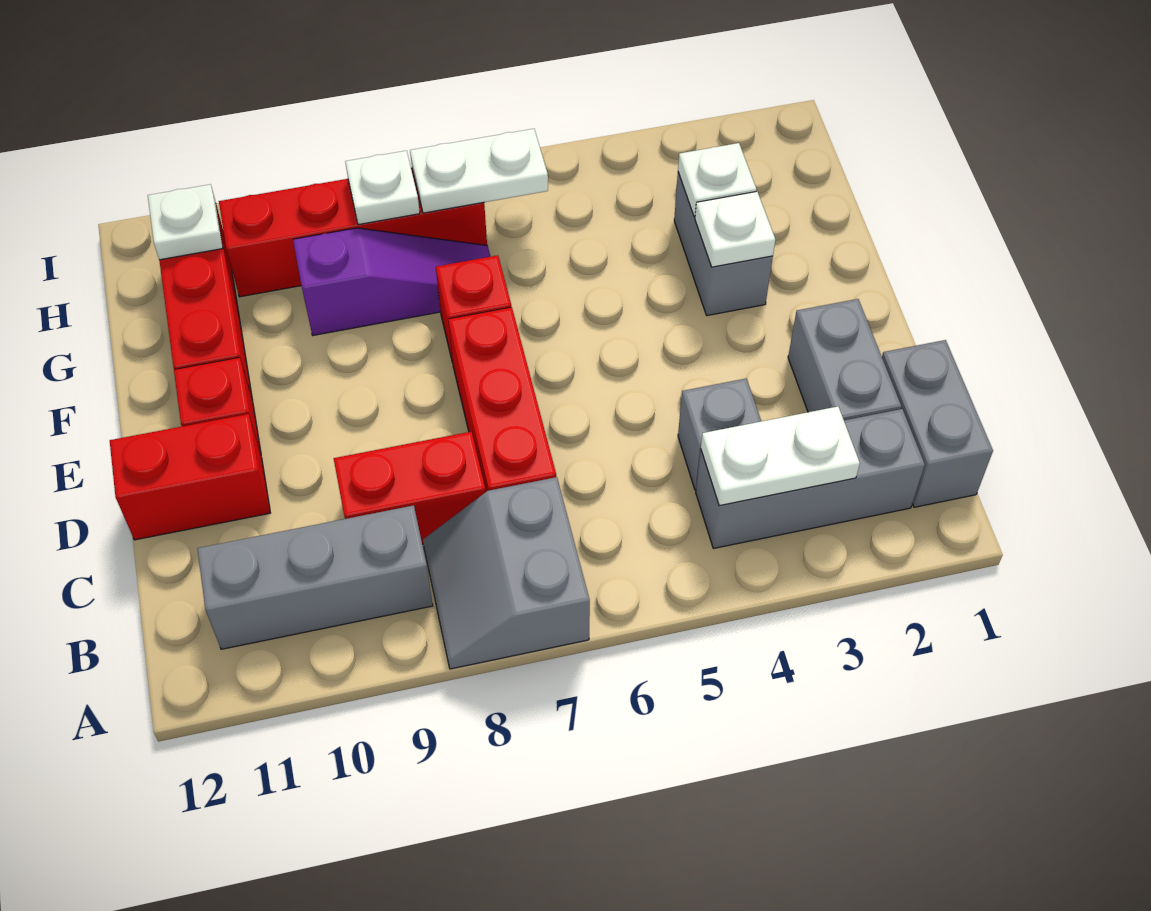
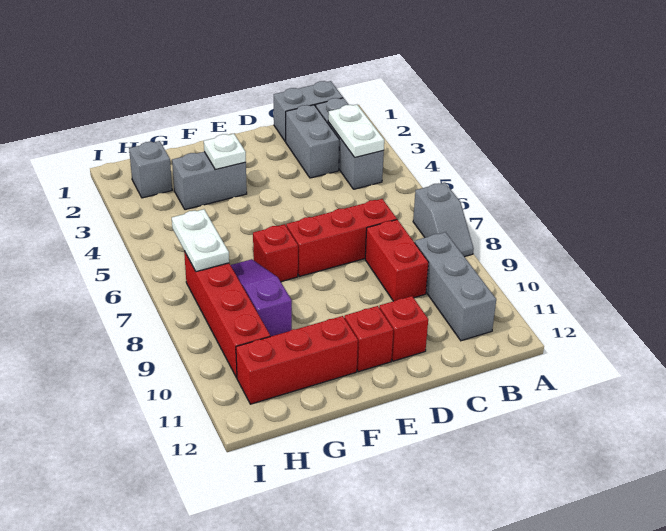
grey slope A7:B8 level 1 top 7 -> grey slope A7:A8 level 1 top 7
grey brick C2:D2 level 1 -> grey brick C2:C3 level 1
grey brick C4 level 1 -> grey brick H2 level 1
red brick D11:D12 level 1 -> red brick D11 level 1
white plate G3 level 2 -> none
white plate H8 level 2 -> none
white plate H11 level 2 -> none

